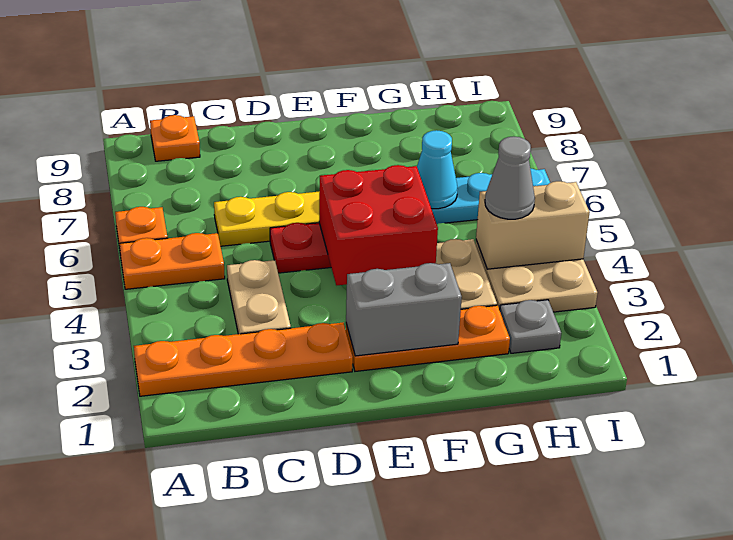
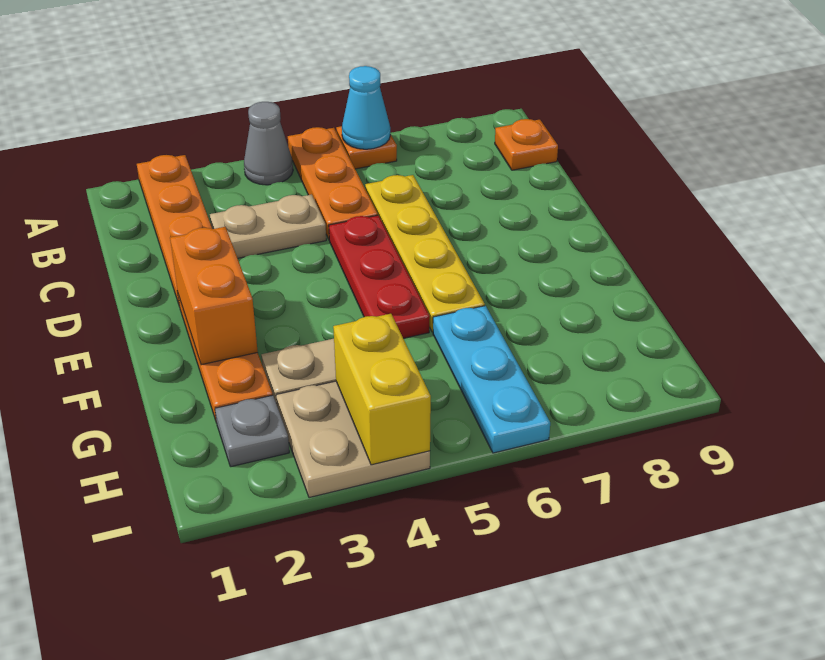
orange plate A5:B5 level 1 -> orange plate A5:C5 level 1
grey brick E2:F2 level 2 -> orange brick E2:F2 level 2
red brick E4:F5 level 2 -> none
cyan cone G6 level 2 -> cyan cone A6 level 2
tan brick H4:I4 level 2 -> yellow brick H4:I4 level 2
grey cone H4 level 3 -> grey cone A4 level 1

